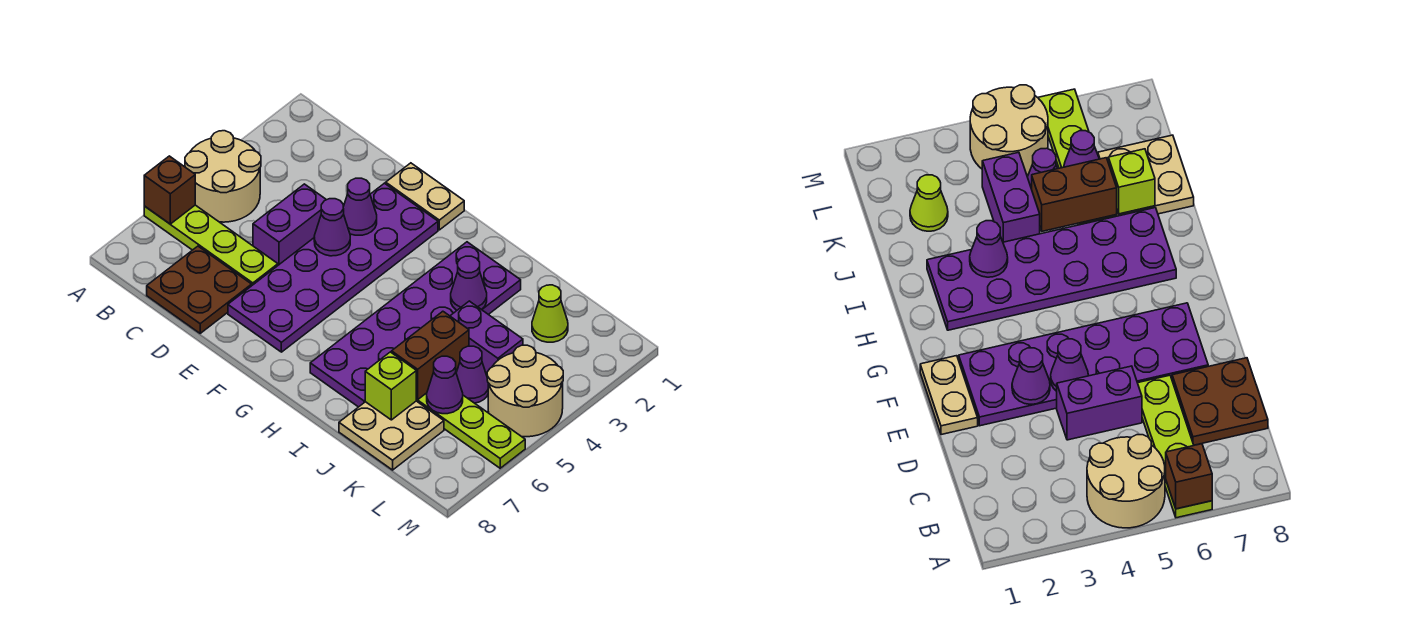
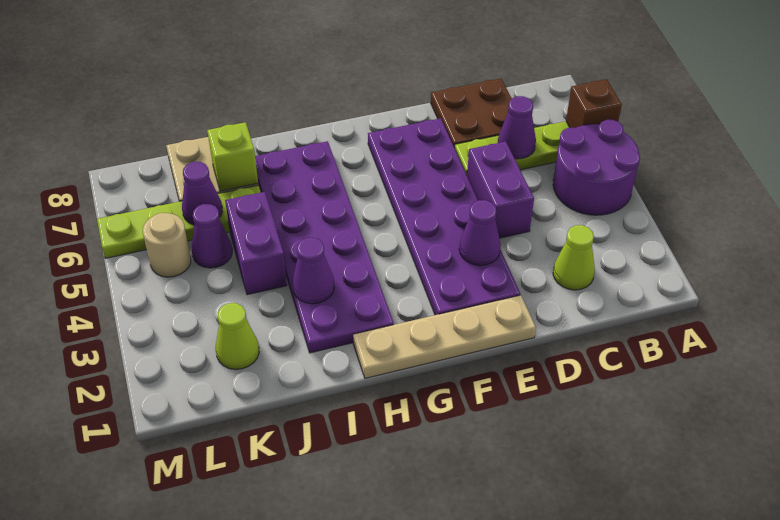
tan round brick A4:B5 level 1 -> purple round brick A4:B5 level 1
none -> lime cone C2 level 1
tan plate E1:F1 level 1 -> tan plate E1:H1 level 1
purple cone E4 level 2 -> purple cone C6 level 2
purple brick J4:K4 level 1 -> purple brick J4:J5 level 1
brown brick J5:J6 level 2 -> none
tan round brick L4:M5 level 1 -> tan round brick L5 level 1

